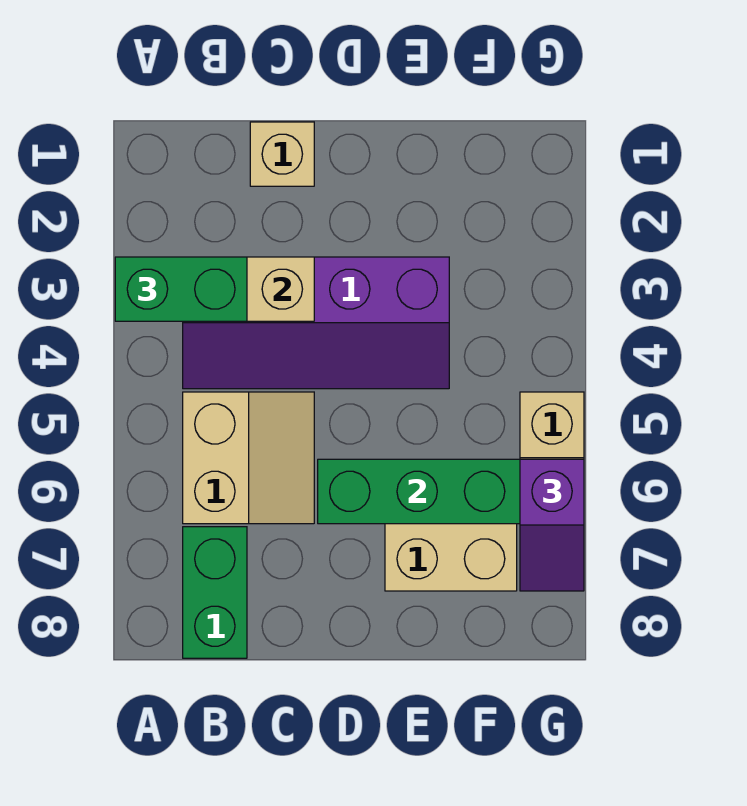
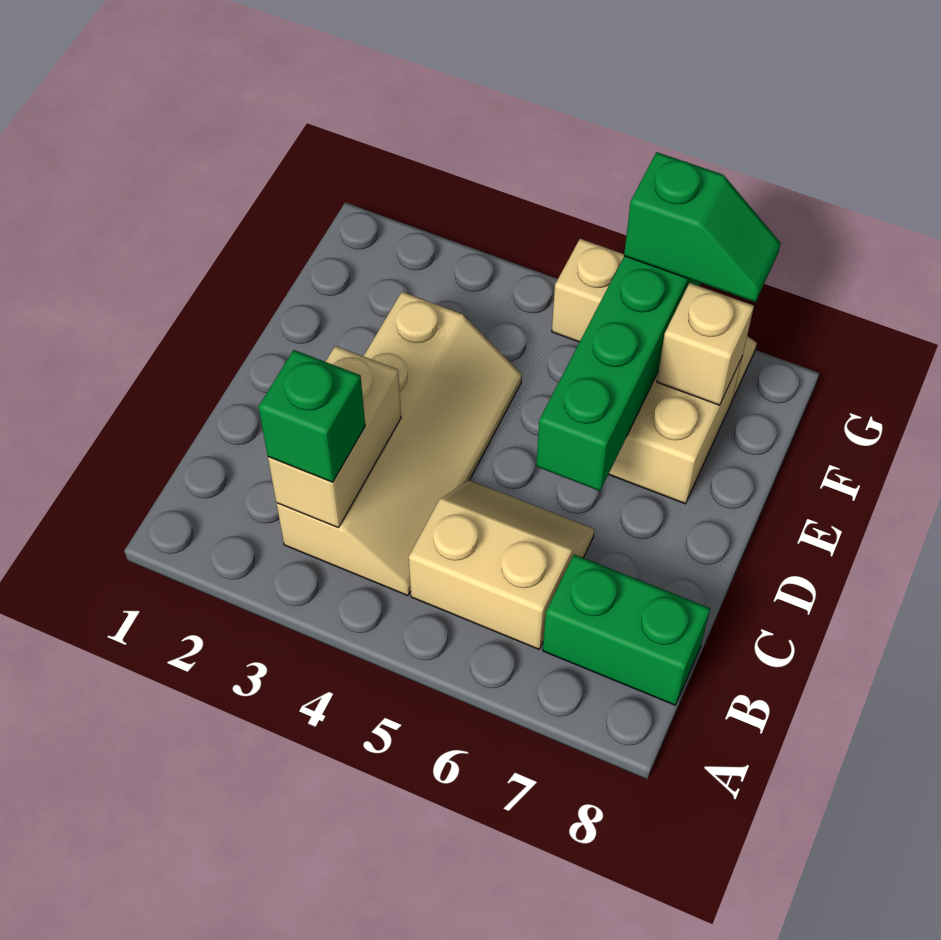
green brick A3:B3 level 3 -> green brick B3 level 3
purple slope B3:E4 level 1 top 3 -> tan slope B3:E4 level 1 top 3
tan brick C1 level 1 -> tan brick F7 level 2
purple slope G6:G7 level 3 top 6 -> green slope G6:G7 level 3 top 6

